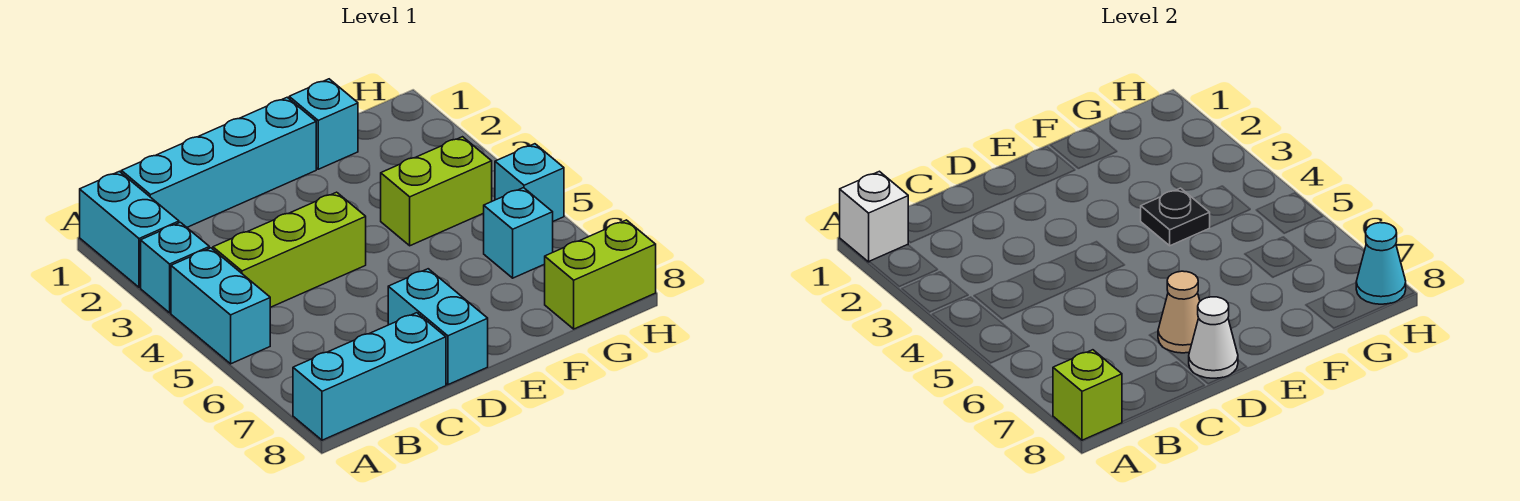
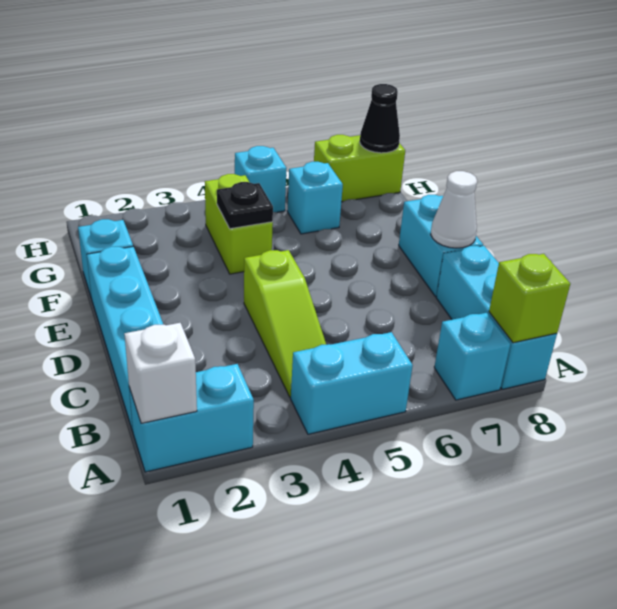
cyan brick A3 level 1 -> cyan brick A7 level 1
lime brick B4:D4 level 1 -> lime slope B4:D4 level 1 top D
cyan brick D7:D8 level 1 -> cyan brick D8:E8 level 1
tan cone D7 level 2 -> none
lime brick G8:H8 level 1 -> lime brick H7:H8 level 1
cyan cone H8 level 2 -> black cone H8 level 2

